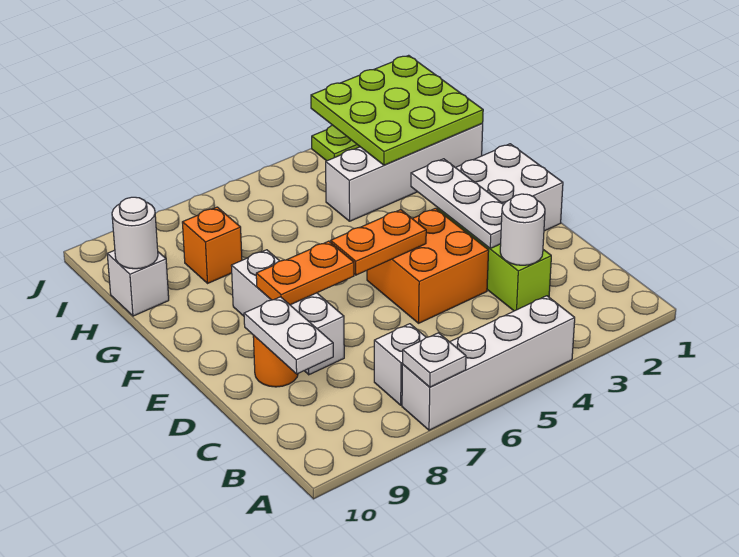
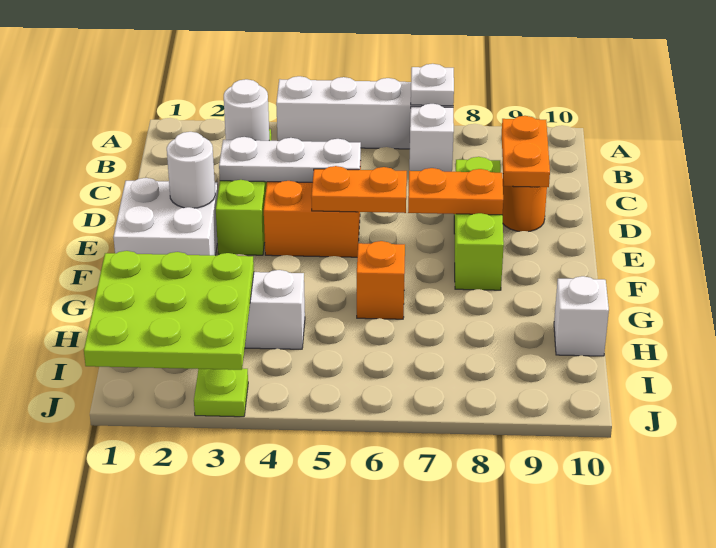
white plate C9:D9 level 2 -> orange plate C9:D9 level 2
white plate D3:F3 level 2 -> white plate D3:D5 level 2
white brick D8:F8 level 1 -> lime brick D8:F8 level 1
orange brick H8 level 1 -> orange brick G6 level 1
white round brick H10 level 2 -> white round brick E2 level 2

